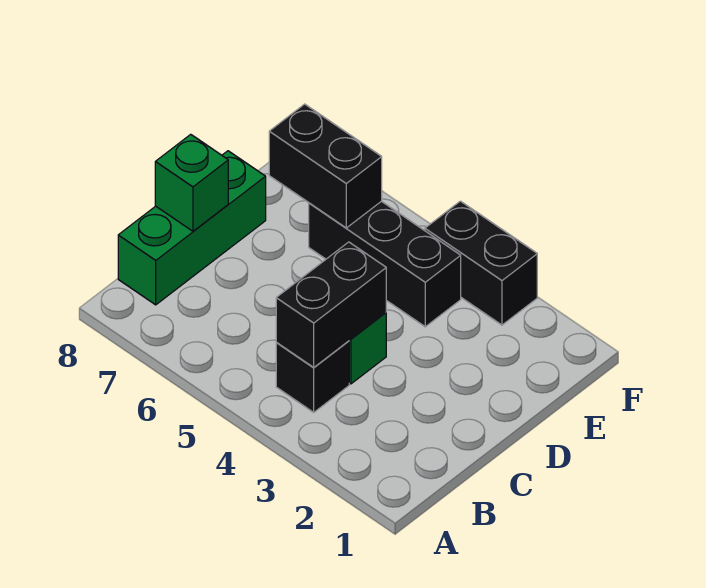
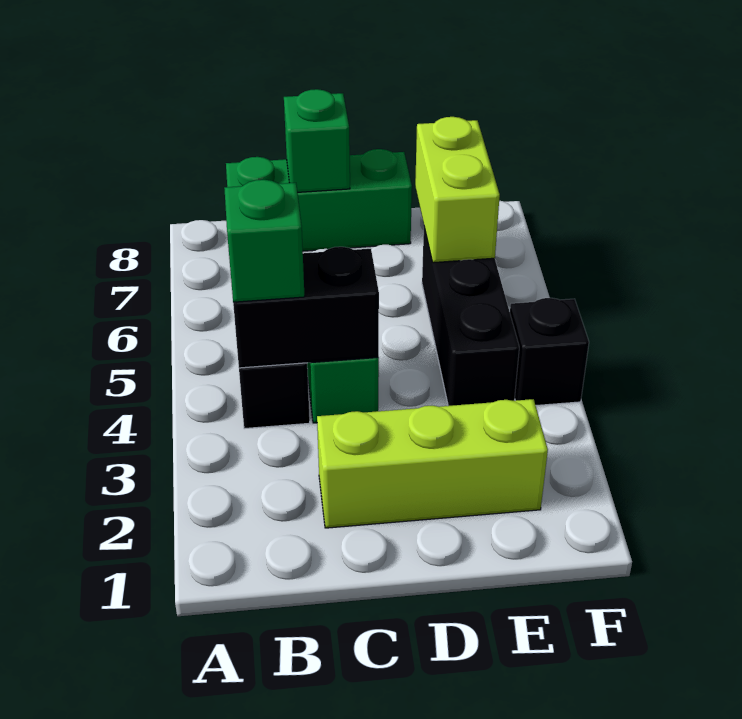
none -> green brick B4 level 3
none -> lime brick C2:E2 level 1
black brick E6:E7 level 2 -> lime brick E6:E7 level 2
black brick F3:F4 level 1 -> black brick F4 level 1

